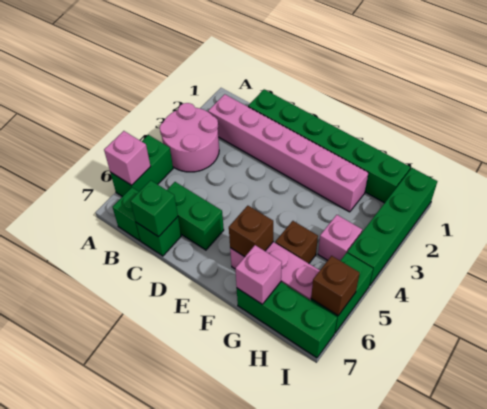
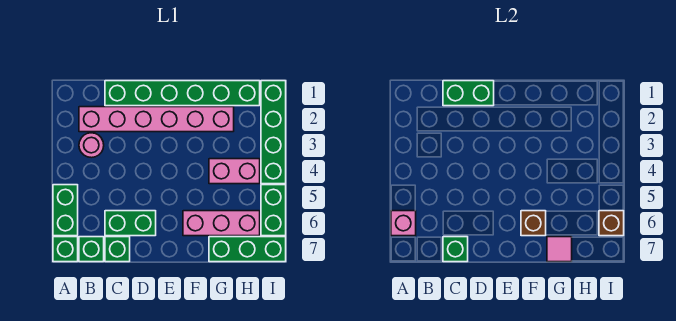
pink round brick A3:B4 level 1 -> pink round brick B3 level 1
none -> green brick A7 level 1
none -> green brick C1:D1 level 2
brown brick G5 level 1 -> none
pink brick G7 level 2 -> pink tile G7 level 2
pink brick H4 level 1 -> pink brick G4:H4 level 1

